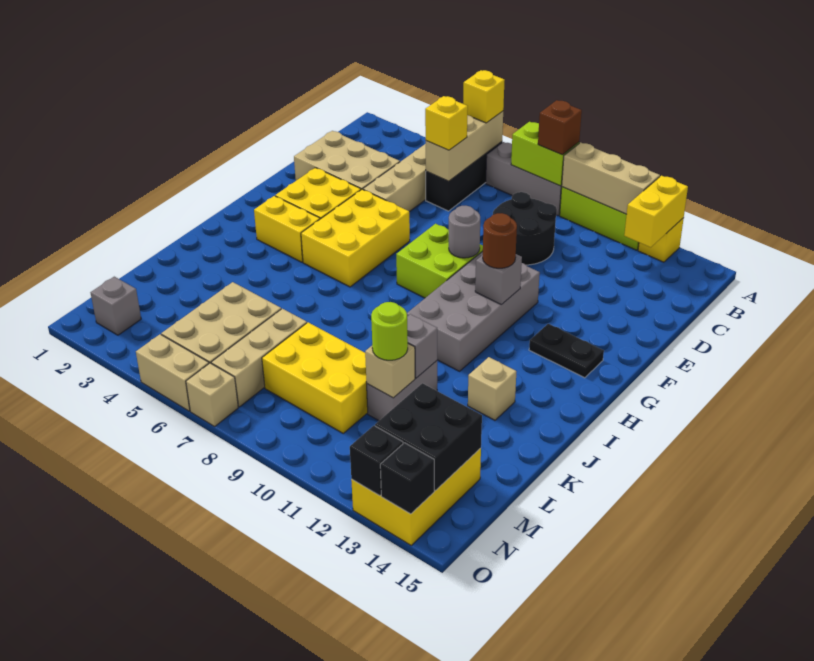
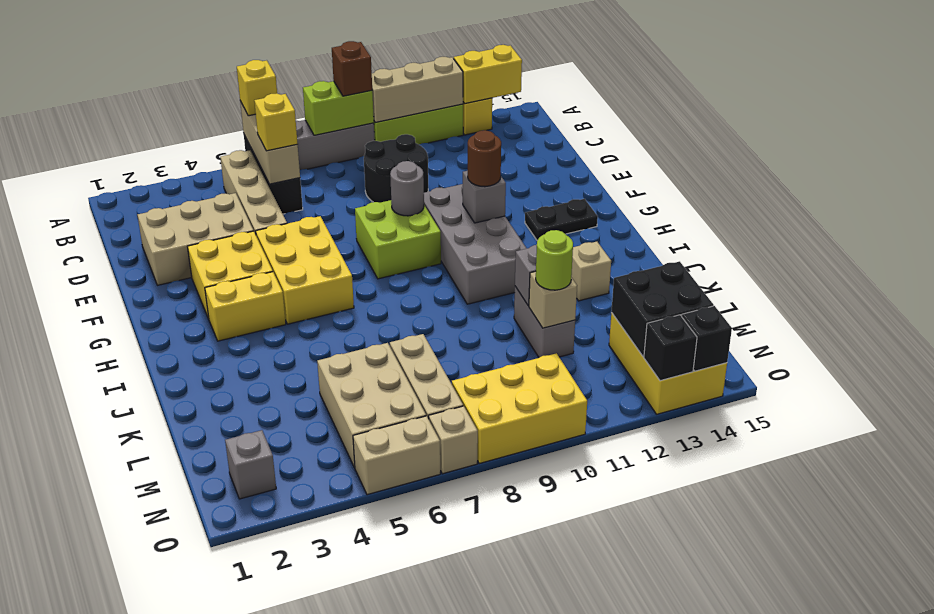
yellow brick A13:B13 level 2 -> yellow brick A13:A14 level 2
yellow brick L8:M10 level 1 -> yellow brick N8:O10 level 1

